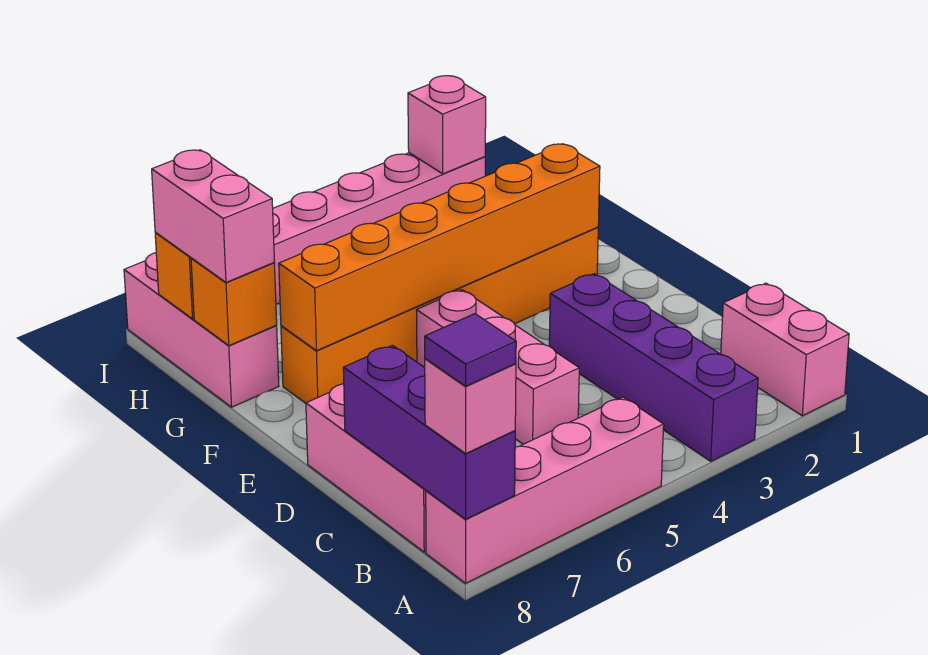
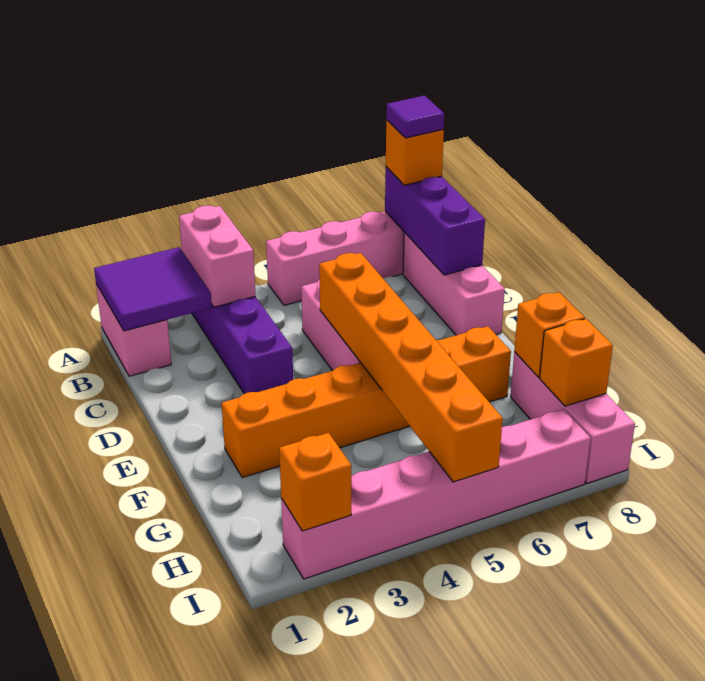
none -> purple tile A1:B2 level 2
pink brick A8 level 3 -> orange brick A8 level 3
orange brick F2:F7 level 2 -> orange brick D5:I5 level 2
pink brick G8:H8 level 3 -> pink brick A3:B3 level 2
pink brick I2 level 2 -> orange brick I2 level 2

